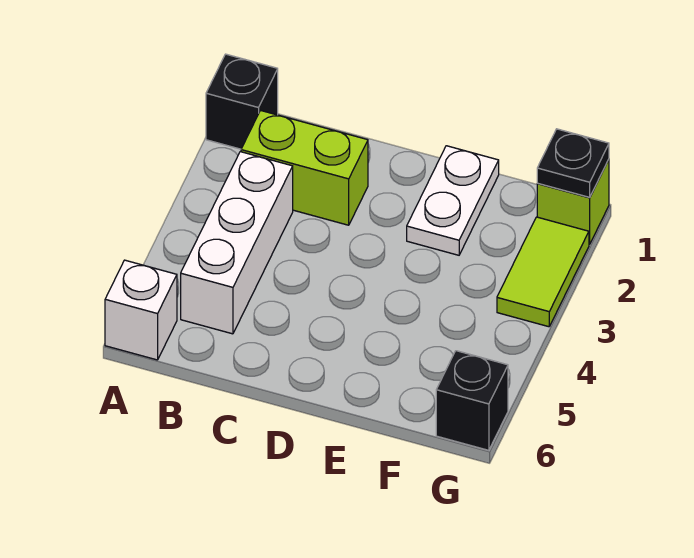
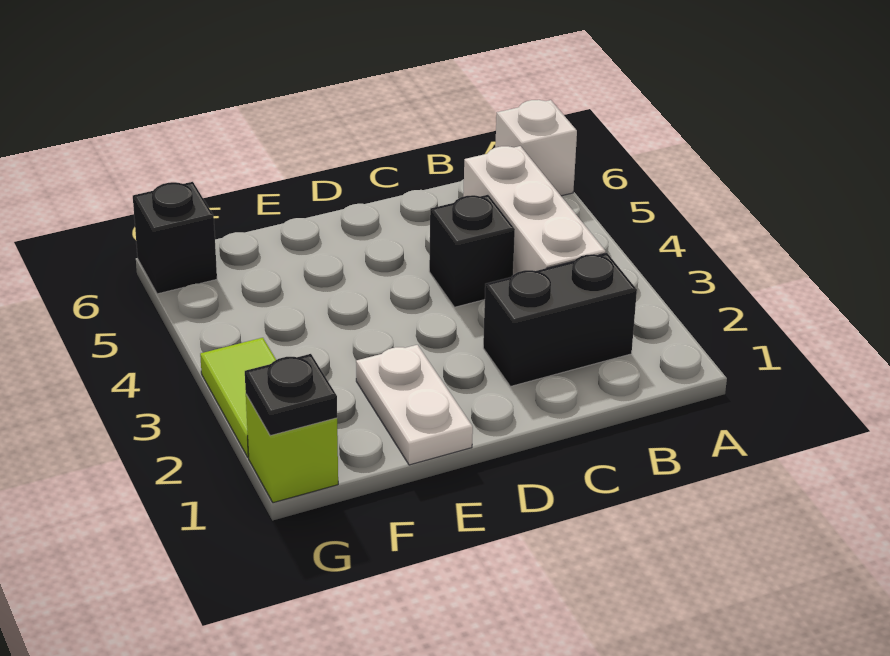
black brick A1 level 1 -> black brick C4 level 1
lime brick B2:C2 level 1 -> black brick B2:C2 level 1

